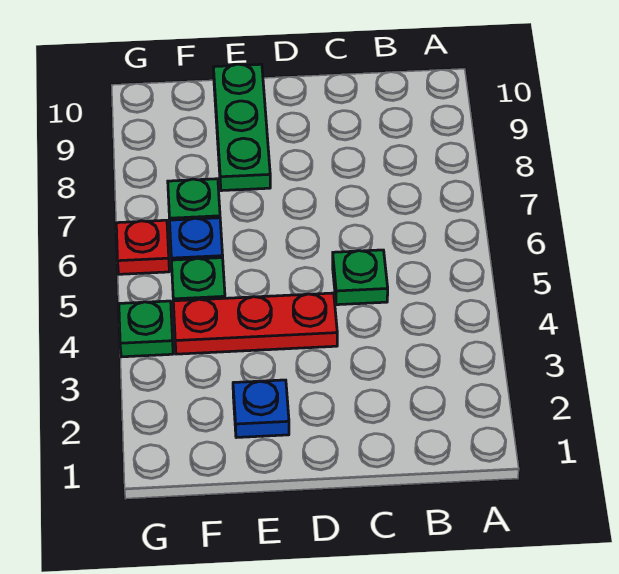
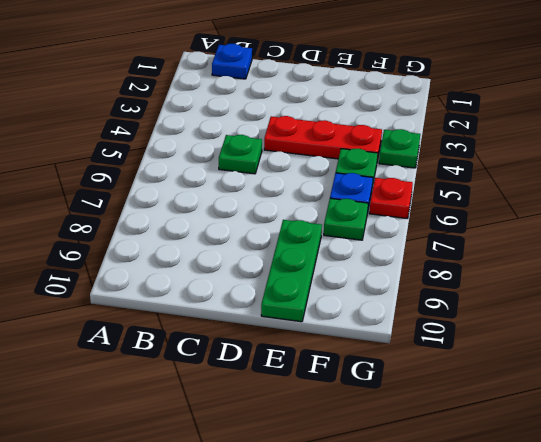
blue plate E2 level 1 -> blue plate B1 level 1

